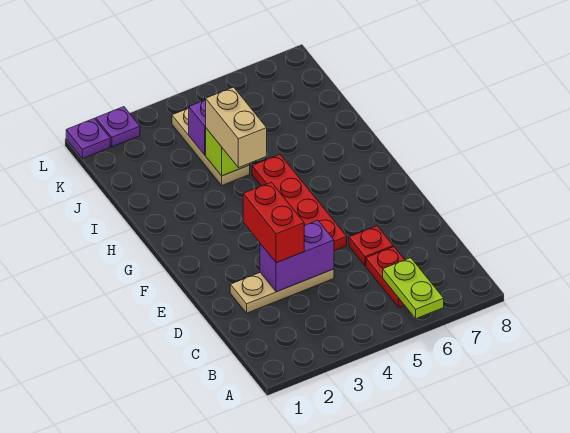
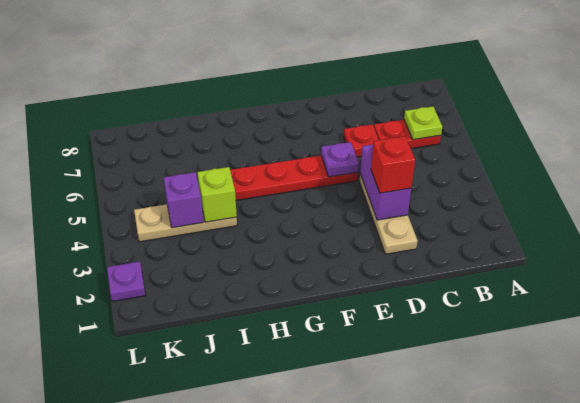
lime plate A6:B6 level 2 -> lime plate B6 level 2
red brick D3:E3 level 3 -> red brick D3 level 3
tan brick H4:I4 level 3 -> none
purple plate L1 level 1 -> purple plate E5 level 2

